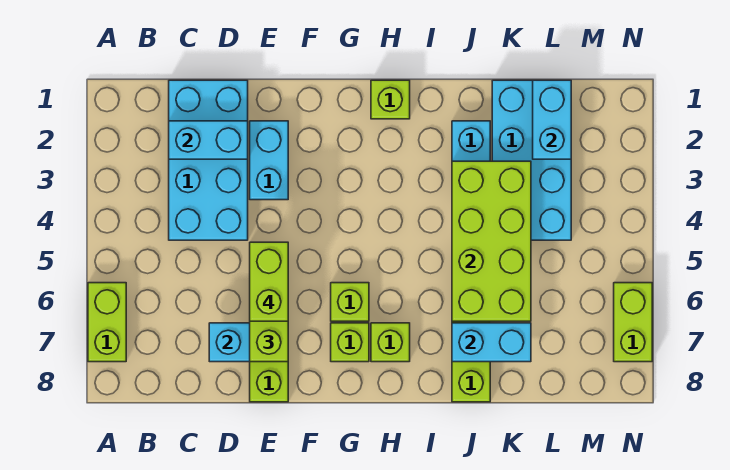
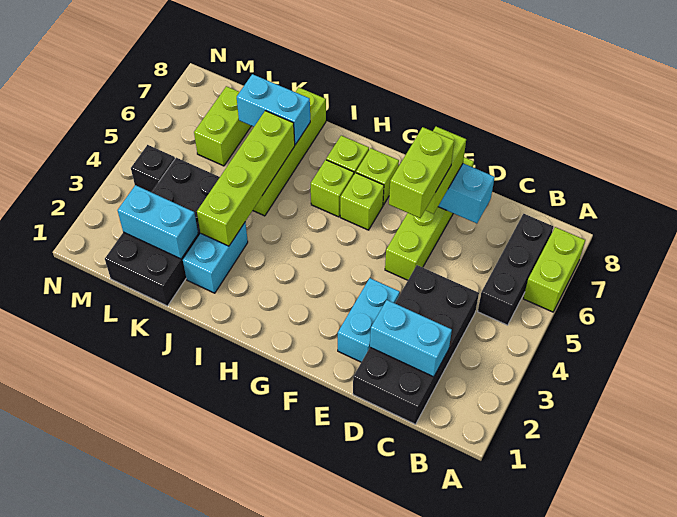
none -> black brick B5:B7 level 1
cyan brick C1:D4 level 1 -> black brick C1:D4 level 1
lime brick H1 level 1 -> lime brick H6 level 1
lime brick J3:K6 level 2 -> lime brick J3:J6 level 2
cyan brick K1:L4 level 1 -> black brick K1:L4 level 1
cyan brick L1:L2 level 2 -> cyan brick K2:L2 level 2
none -> black brick M4 level 1
lime brick N6:N7 level 1 -> lime brick L6:L7 level 1

